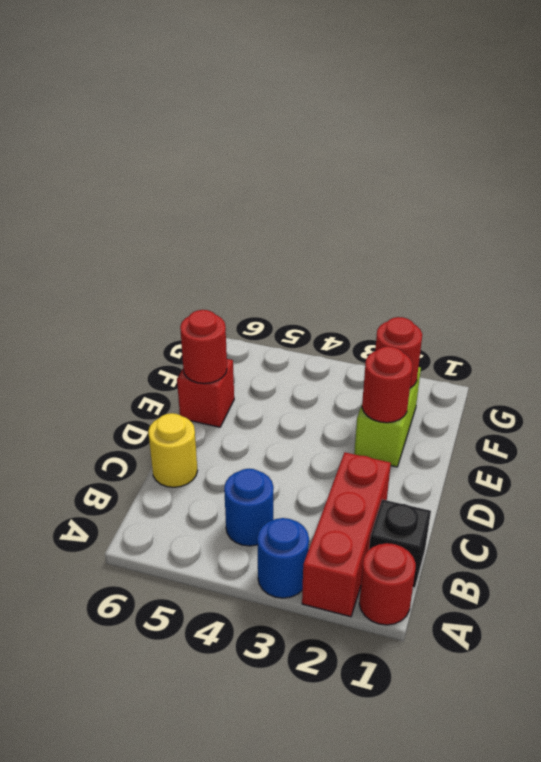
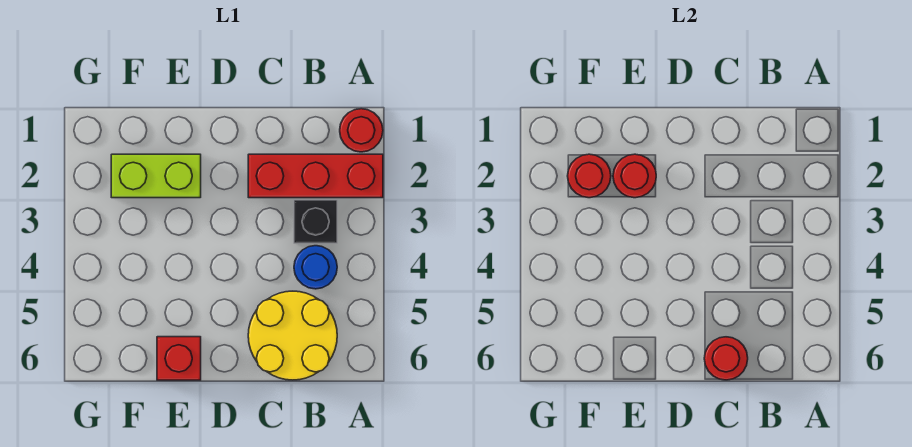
blue round brick A3 level 1 -> none
black brick B1 level 1 -> black brick B3 level 1
yellow round brick C6 level 1 -> yellow round brick B5:C6 level 1
red round brick E6 level 2 -> red round brick C6 level 2

